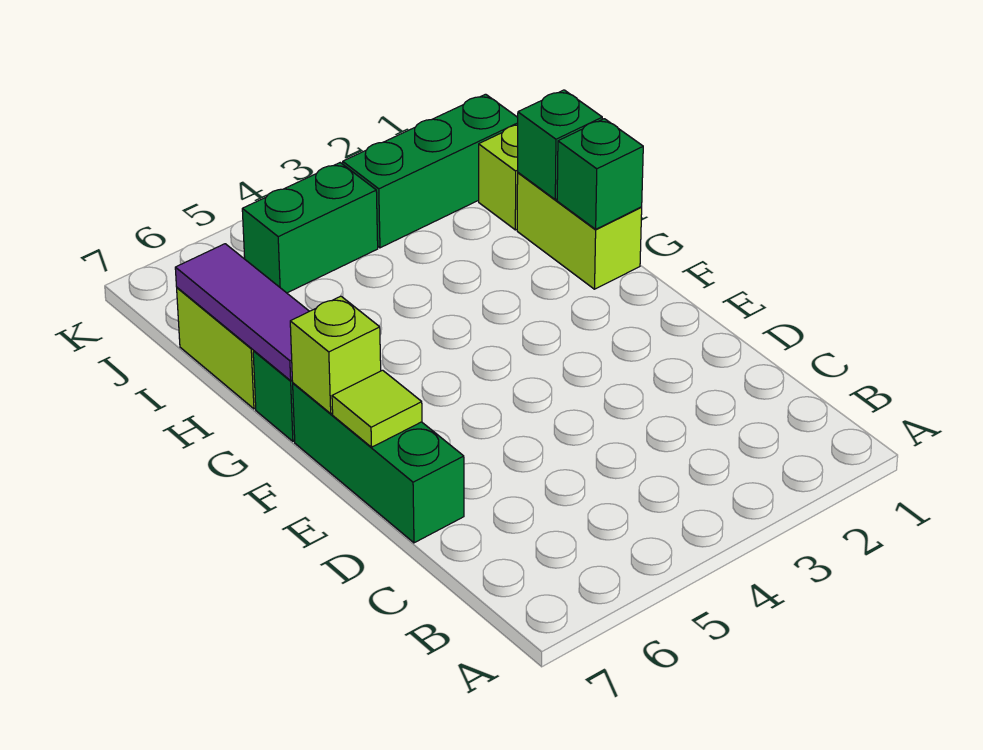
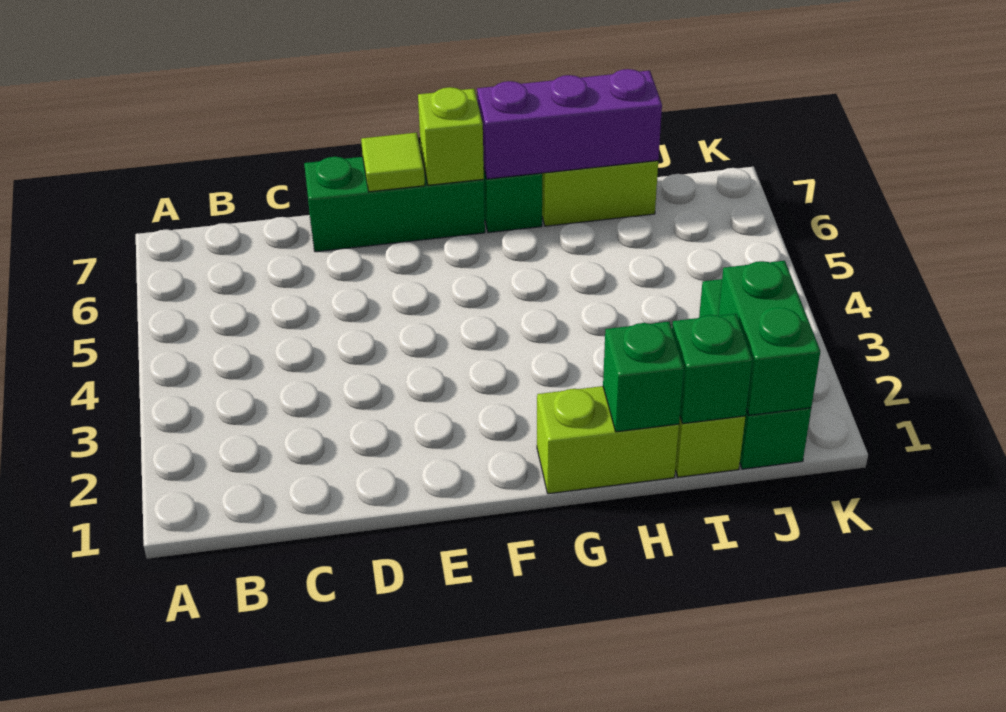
green brick G1 level 2 -> green brick I1 level 2
purple tile G7:I7 level 2 -> purple brick G7:I7 level 2
green brick J4:J5 level 1 -> green brick J1:J2 level 2

